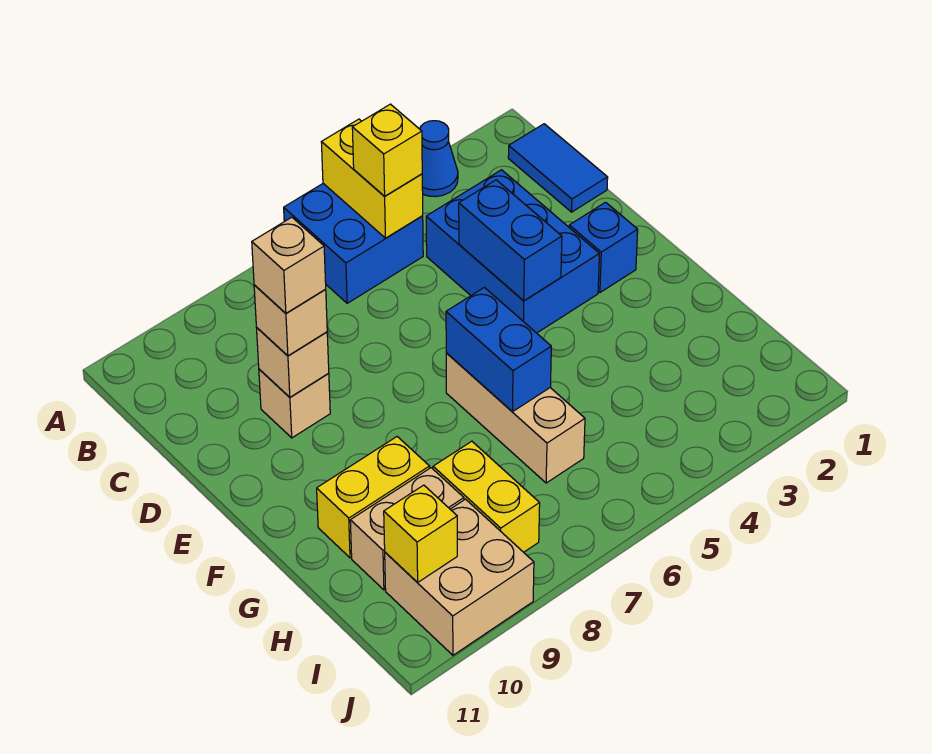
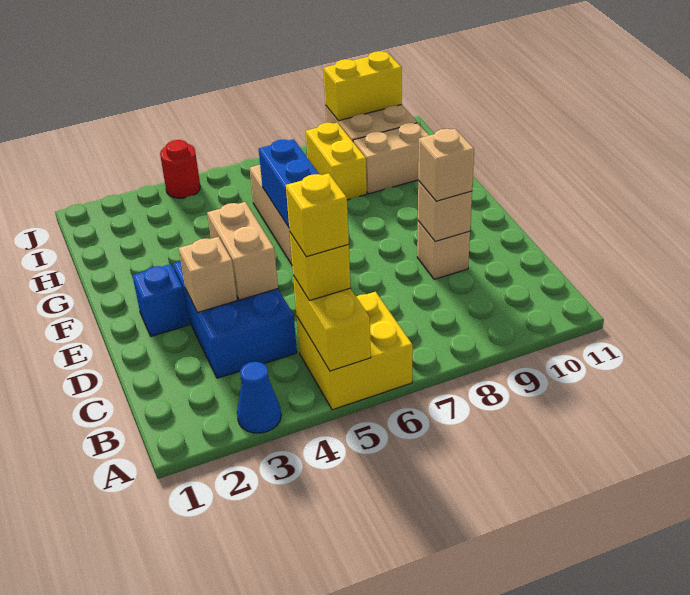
blue brick A5:B6 level 1 -> yellow brick A5:B6 level 1
blue tile B1:C1 level 1 -> none
blue brick D4:E4 level 2 -> tan brick D4:E4 level 2
tan brick D9 level 4 -> tan brick D3 level 2
yellow brick G9:G10 level 1 -> yellow brick J9:J10 level 2
yellow brick I10 level 2 -> yellow brick B5 level 4
none -> red round brick J4 level 1

